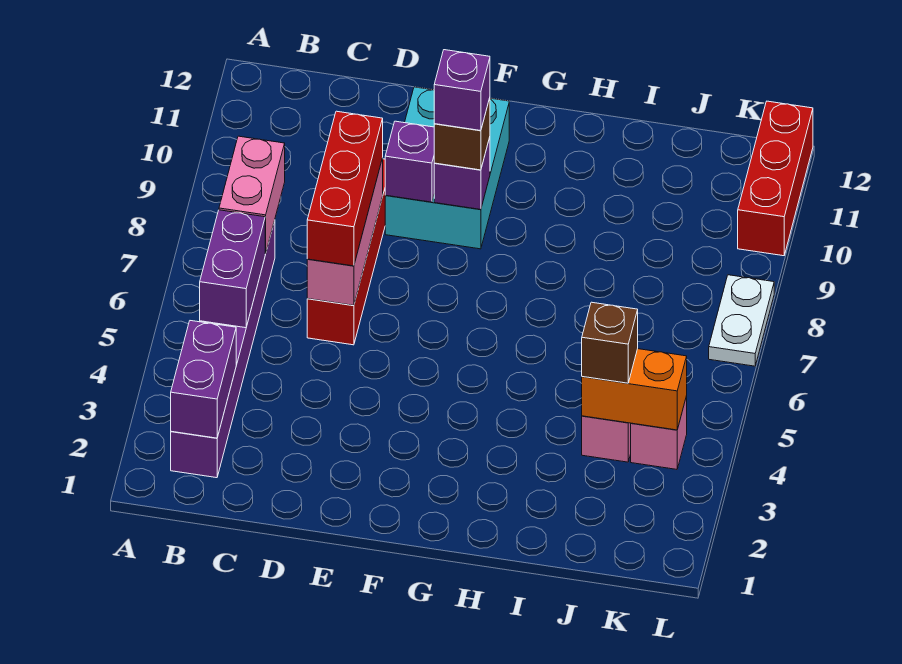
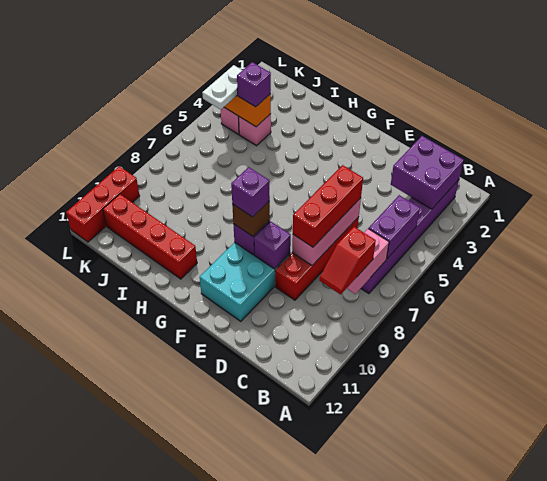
purple brick B2:B3 level 2 -> purple brick B2:C3 level 2
none -> red slope B8:B9 level 3 top 8
none -> red brick H11:K11 level 1
brown brick J4 level 3 -> purple brick J4 level 3
white plate L7:L8 level 1 -> white plate K4:K5 level 3

